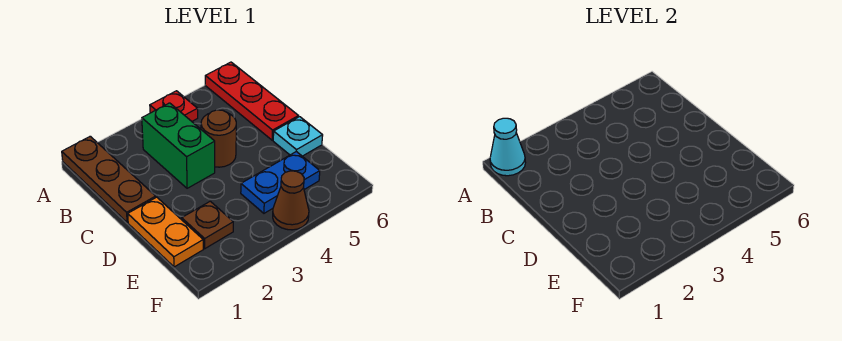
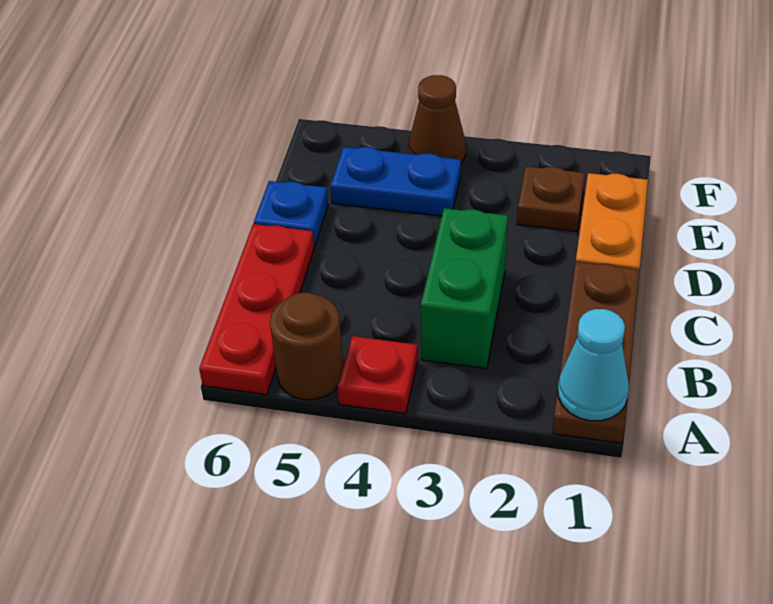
brown round brick C4 level 1 -> brown round brick A5 level 1
cyan plate D6 level 1 -> blue plate D6 level 1

